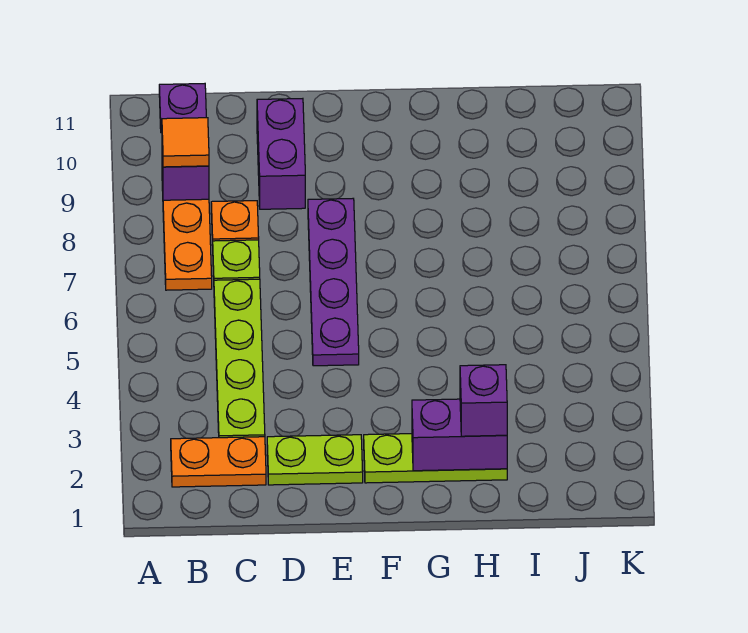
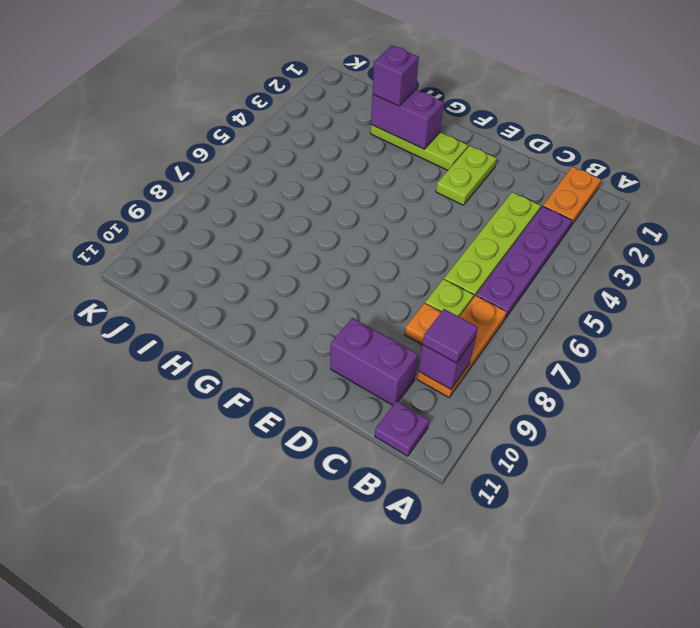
orange plate B2:C2 level 1 -> orange plate B1:B2 level 1
orange tile B9 level 3 -> purple tile B9 level 3
lime plate D2:E2 level 1 -> lime plate E2:E3 level 1
purple brick D9:D10 level 1 -> purple brick C10:D10 level 1
purple plate E5:E8 level 1 -> purple plate B3:B6 level 1

